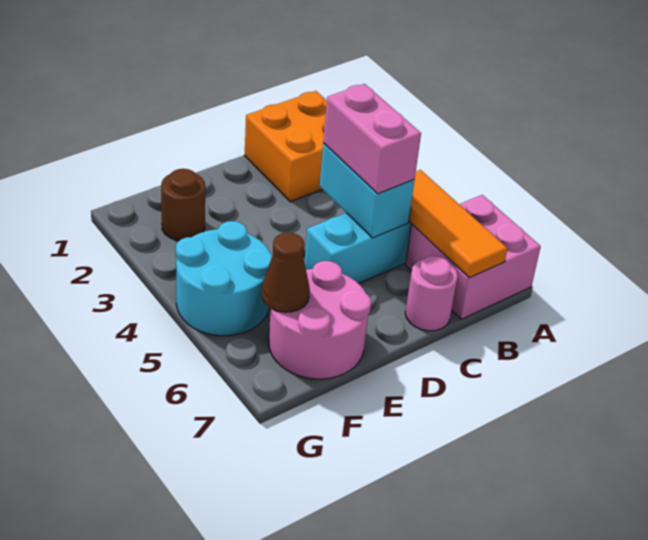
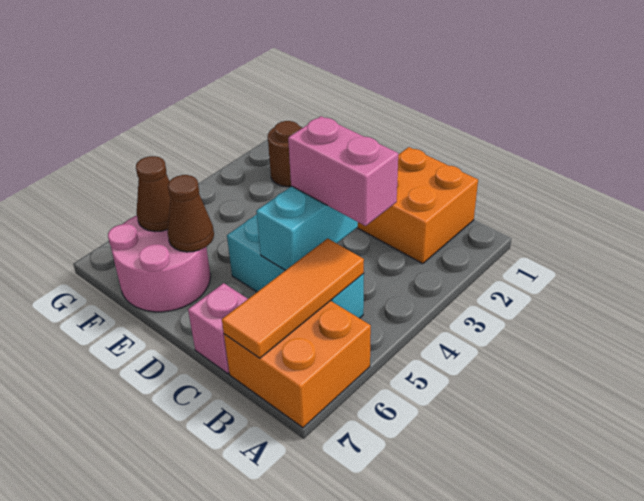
pink brick A6:B7 level 1 -> orange brick A6:B7 level 1
pink brick C4:C5 level 3 -> pink brick B4:C4 level 3
pink round brick C7 level 1 -> pink brick C7 level 1
none -> brown cone E6 level 2
cyan round brick F4:G5 level 1 -> none

